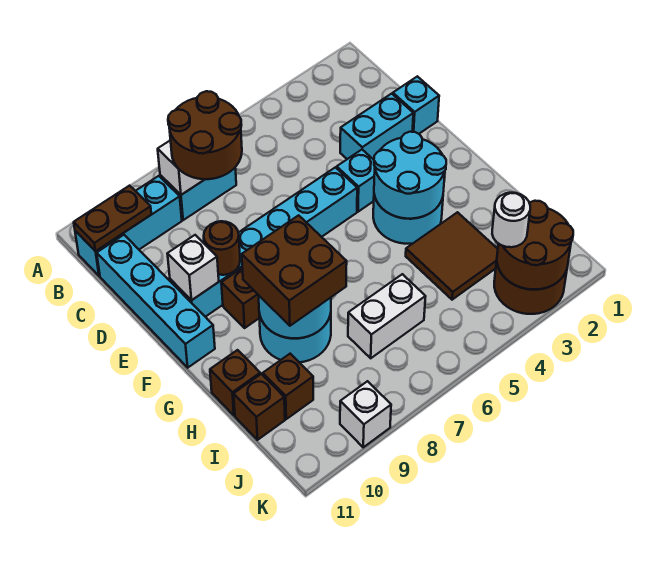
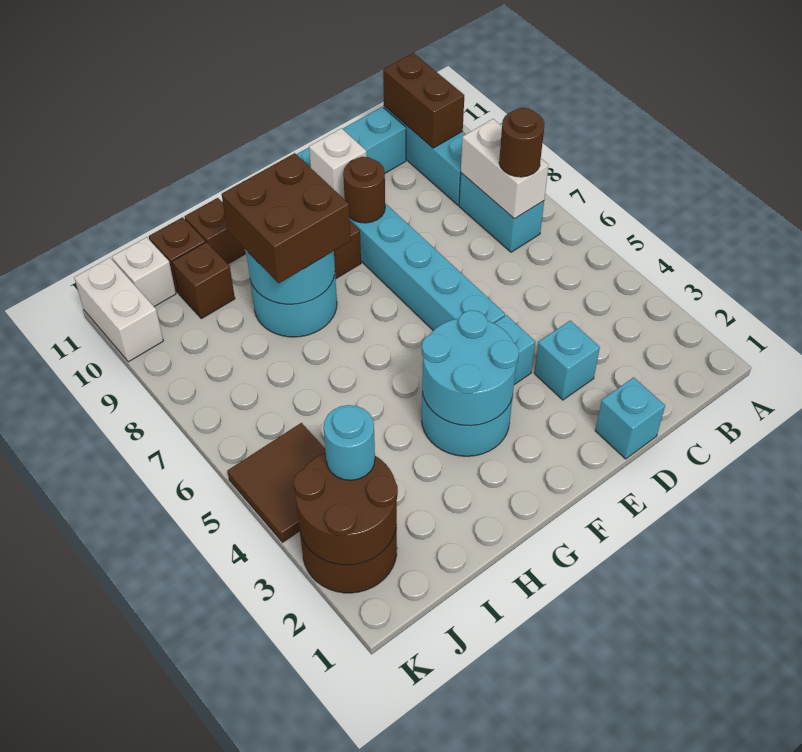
brown round brick B7:C8 level 3 -> brown round brick B7 level 3
brown plate B10:B11 level 2 -> brown brick B10:B11 level 2
cyan brick D2:D3 level 1 -> cyan brick D3 level 1
brown tile H3:I4 level 1 -> brown tile J4:K5 level 1
white brick I6:I7 level 1 -> white brick K10:K11 level 1
white round brick J3 level 3 -> cyan round brick J3 level 3
white brick K9 level 1 -> white brick J11 level 1

